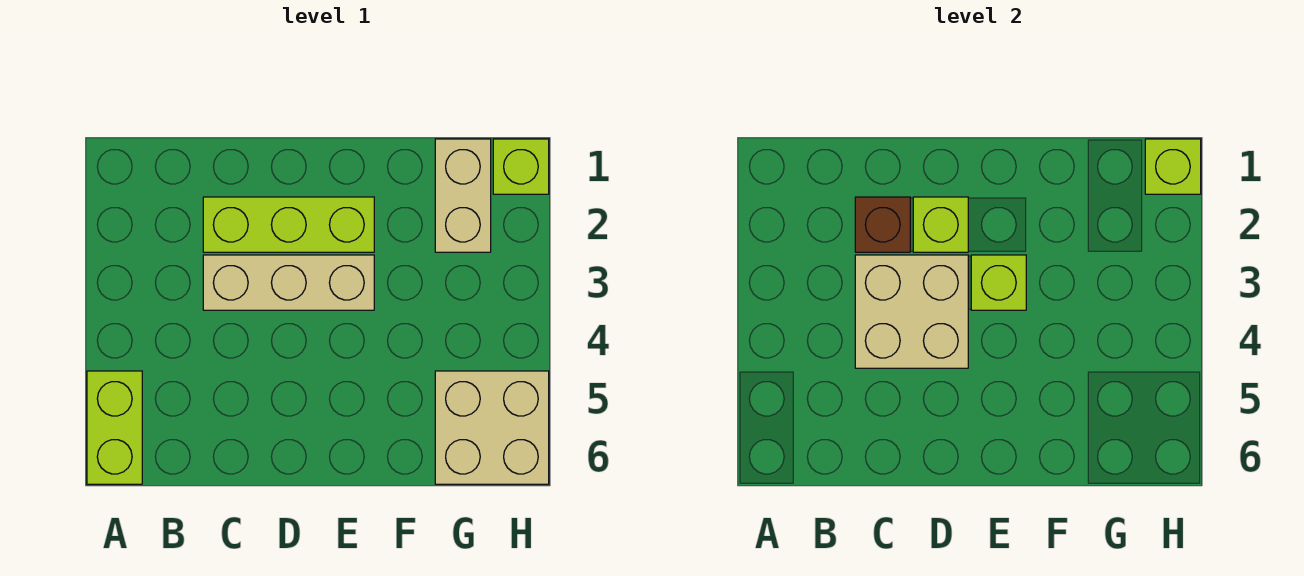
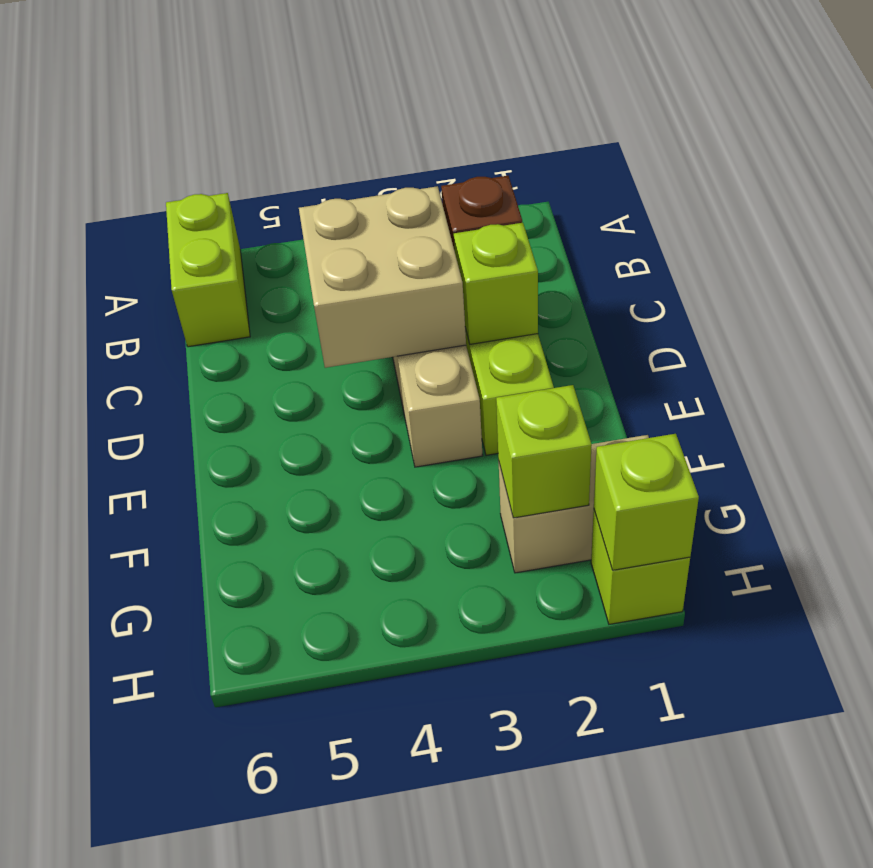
lime brick A5:A6 level 1 -> lime brick A6:B6 level 1
lime brick E3 level 2 -> lime brick G2 level 2
tan brick G5:H6 level 1 -> none

